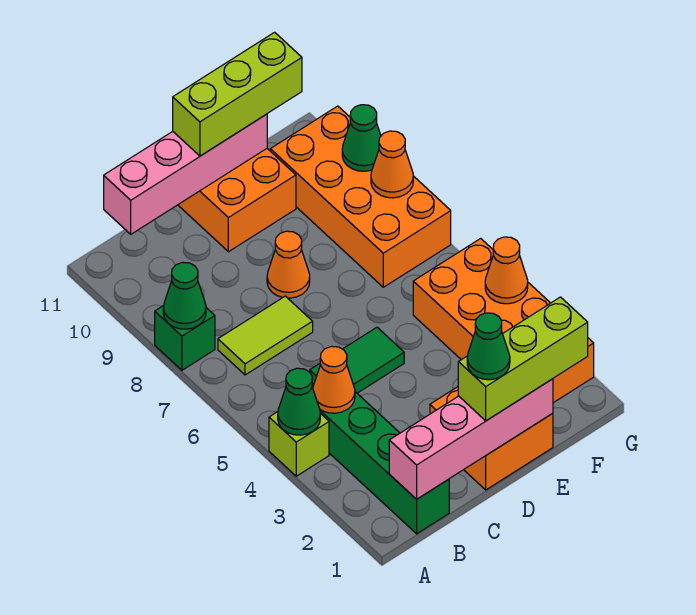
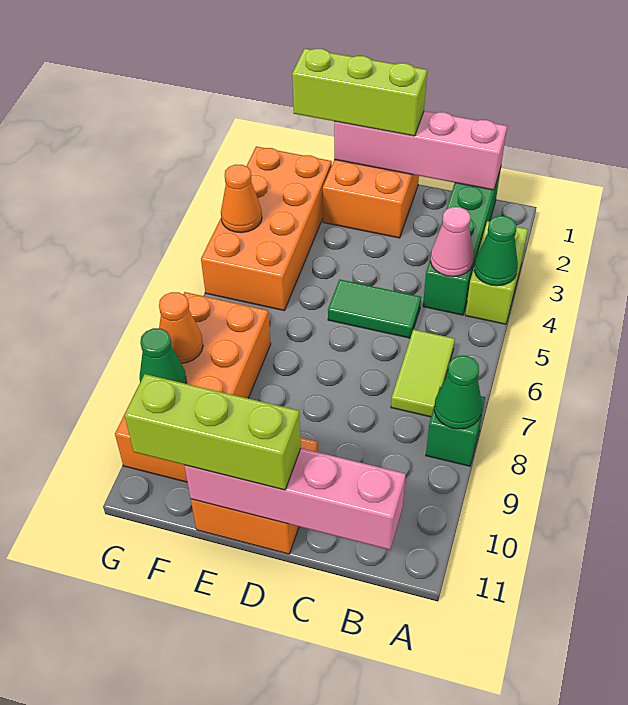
lime brick A4 level 1 -> lime brick A3:A4 level 1
orange cone B4 level 2 -> pink cone B4 level 2
lime tile B7:C7 level 1 -> lime tile B6:B7 level 1
green cone D1 level 4 -> none
orange cone D8 level 1 -> none

